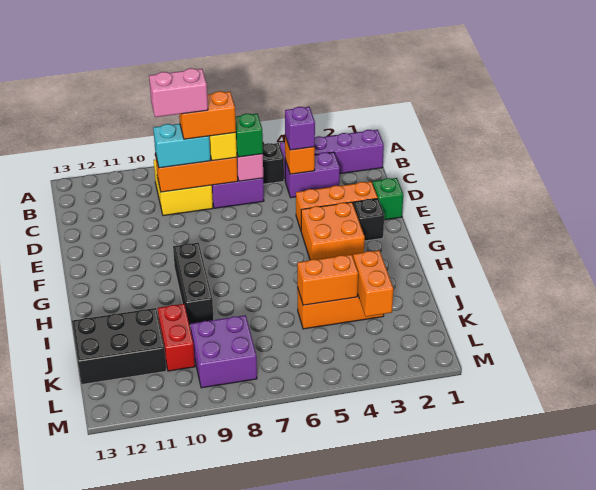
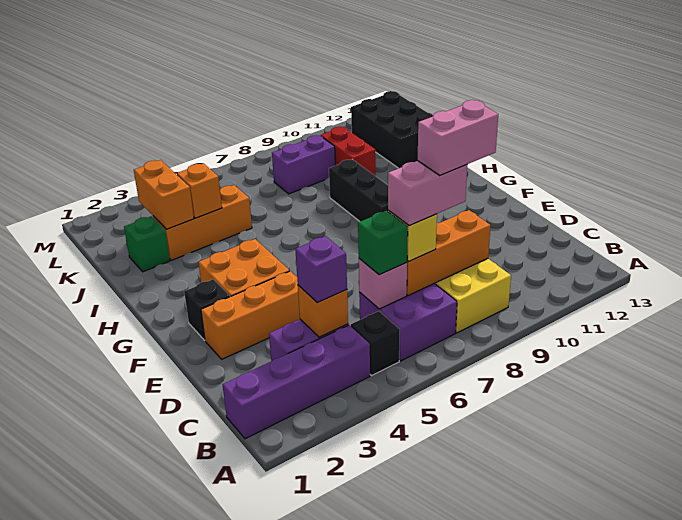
orange brick C7:C8 level 4 -> pink brick C7:C8 level 4
cyan brick C8:C9 level 3 -> none
green brick E1 level 1 -> green brick J2 level 1
orange brick J4:J5 level 2 -> orange brick J4 level 2
black brick J11:K13 level 1 -> black brick J12:L13 level 1
purple brick K8:L9 level 1 -> purple brick K8:K9 level 1

